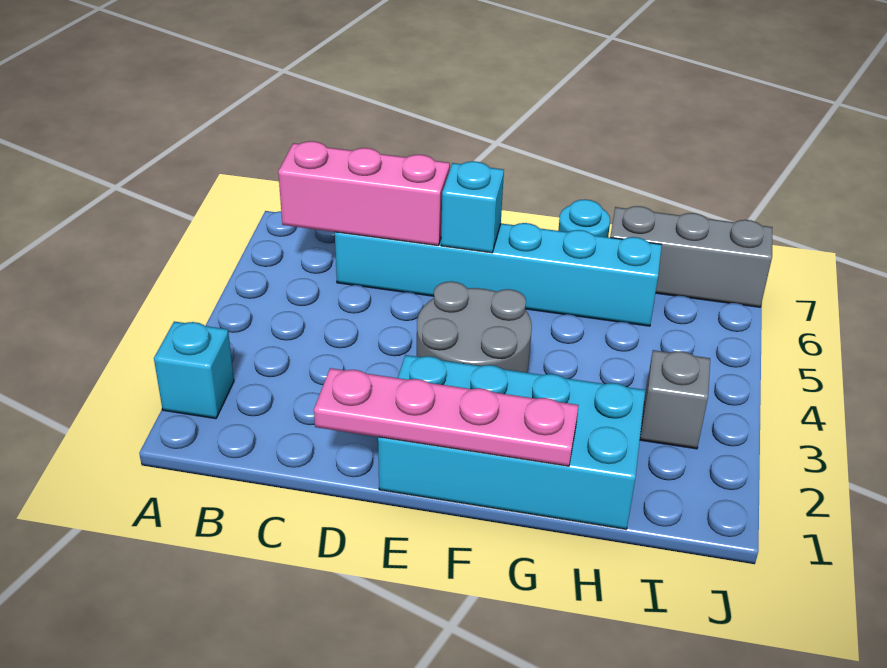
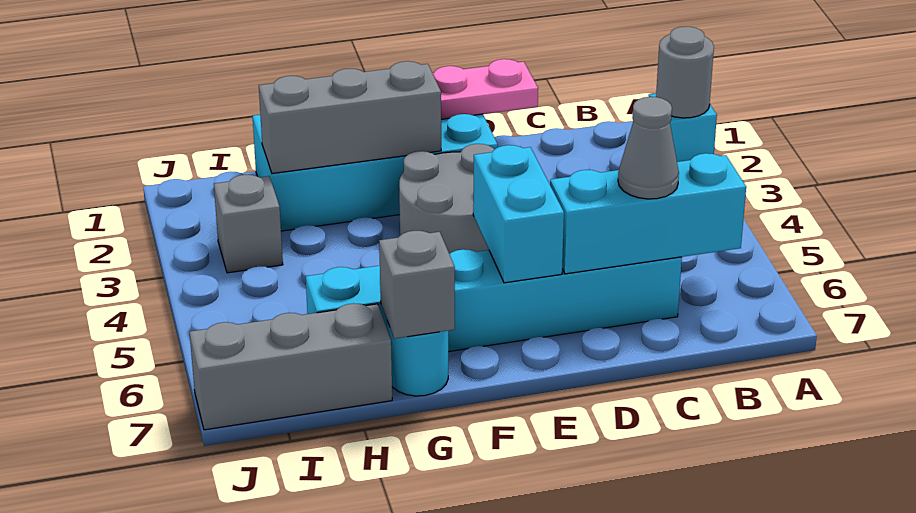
none -> grey round brick A2 level 2
pink brick B6:D6 level 2 -> cyan brick B6:D6 level 2
none -> grey cone C6 level 3
cyan brick E6 level 2 -> cyan brick E5:E6 level 2
none -> grey brick F2:H2 level 2
none -> grey brick G7 level 2

